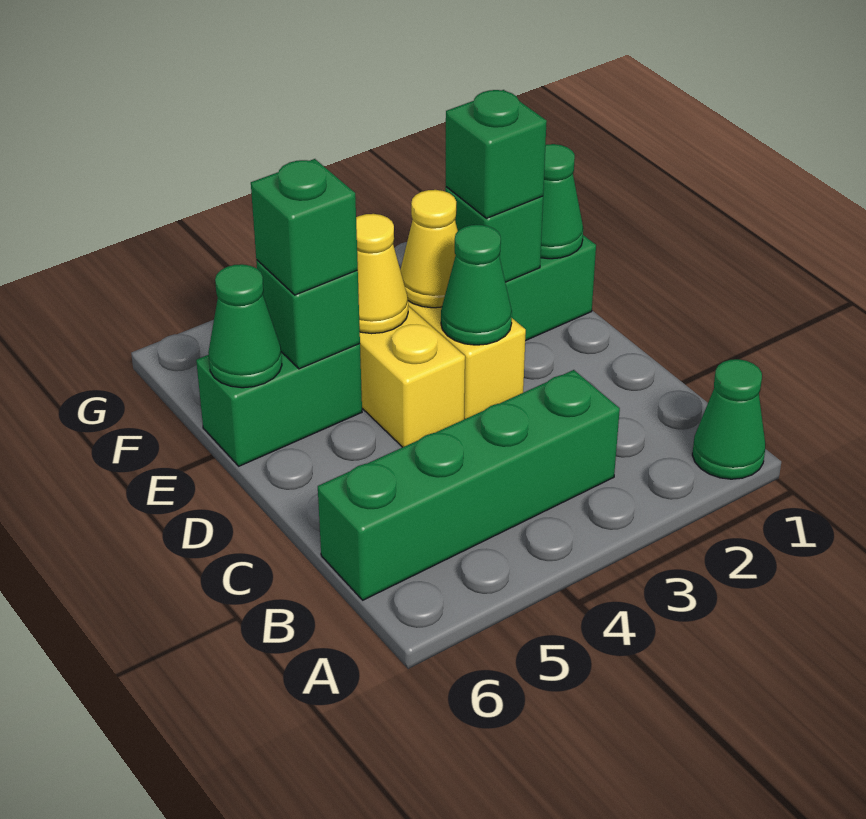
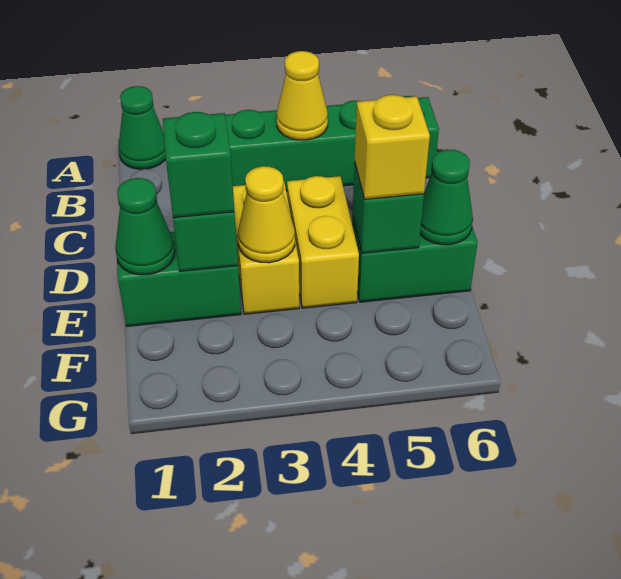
green cone D3 level 2 -> none
yellow cone E4 level 2 -> yellow cone B4 level 2
green brick E5 level 3 -> yellow brick E5 level 3

